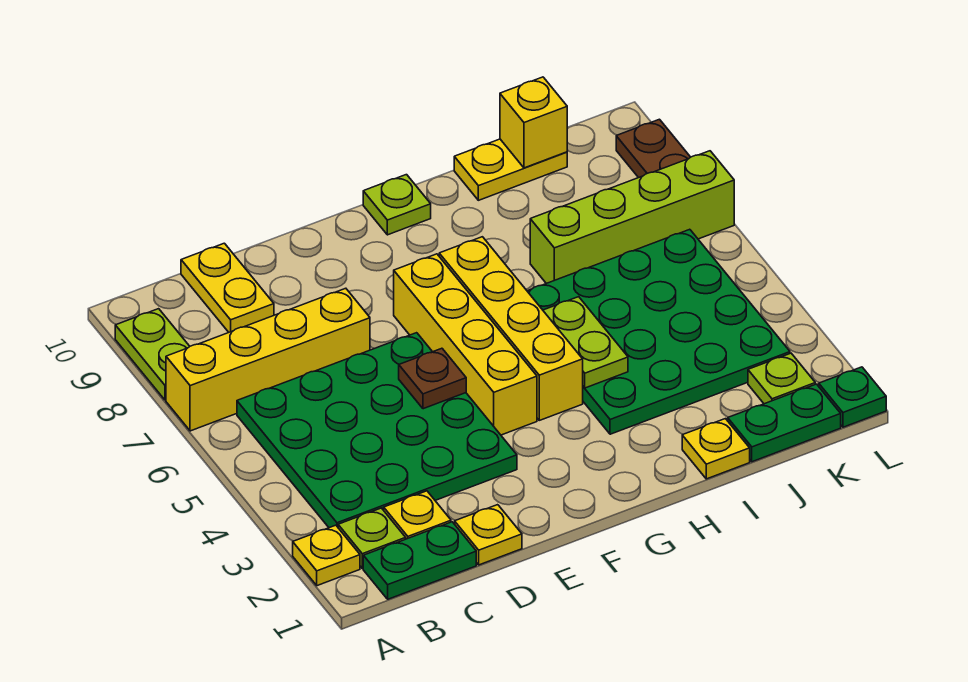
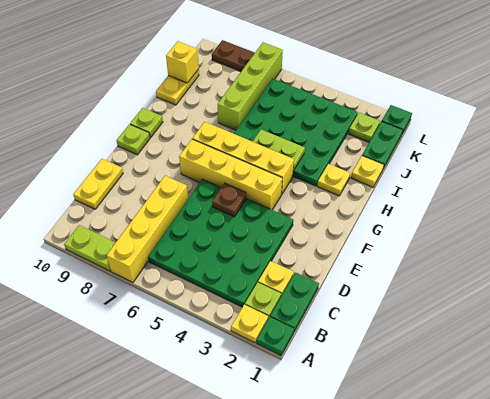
none -> green plate A1 level 1
yellow plate C9:C10 level 1 -> yellow plate C10:D10 level 1
yellow plate D1 level 1 -> yellow plate H2 level 1
none -> lime plate F10 level 1

